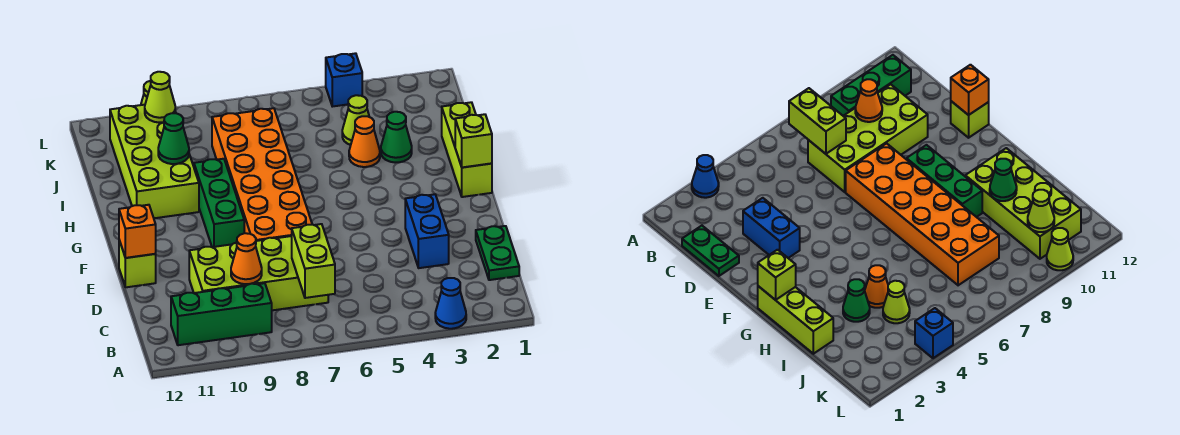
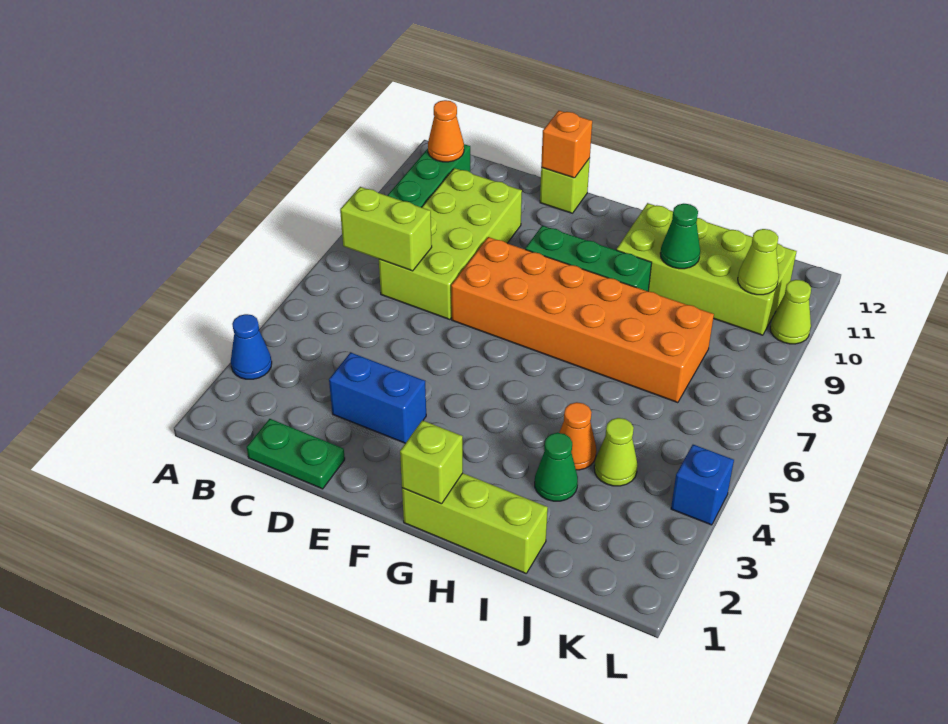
orange cone C9 level 2 -> orange cone B11 level 2

